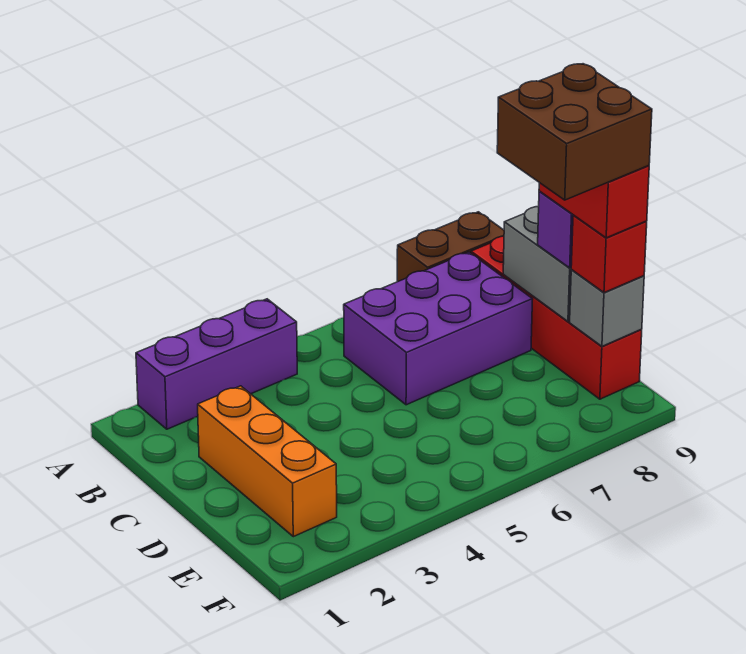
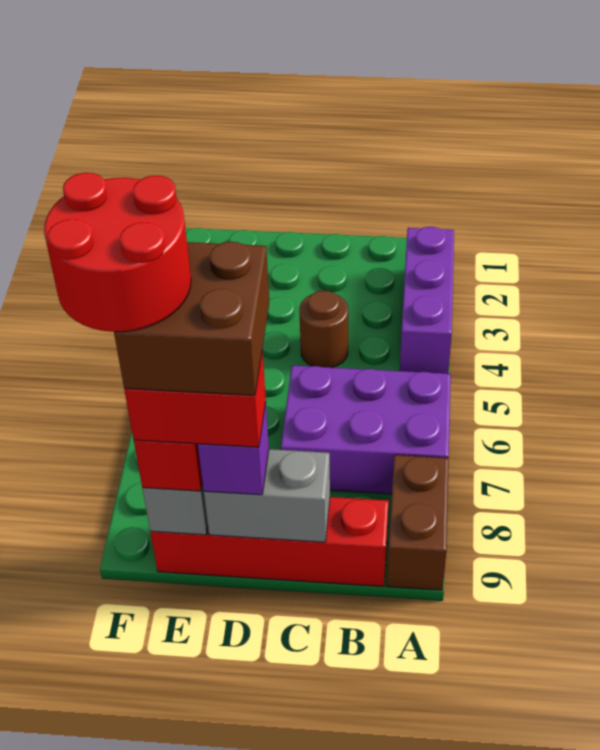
purple brick B6:C8 level 1 -> purple brick A6:C7 level 1
orange brick C2:E2 level 1 -> none
none -> brown round brick C4 level 1
none -> red round brick E8:F9 level 6

